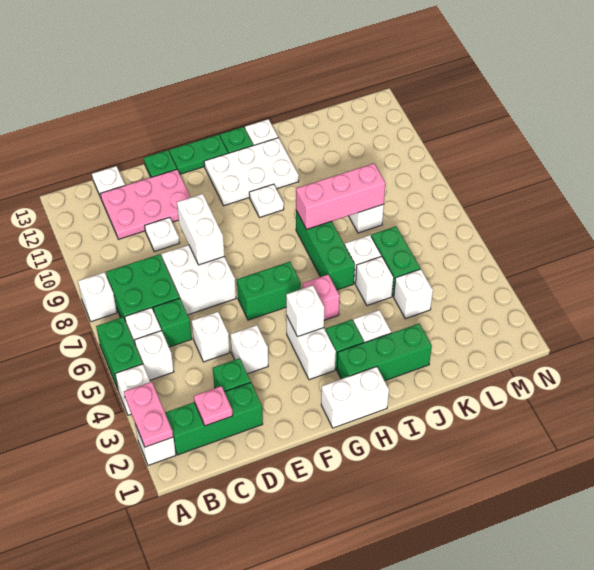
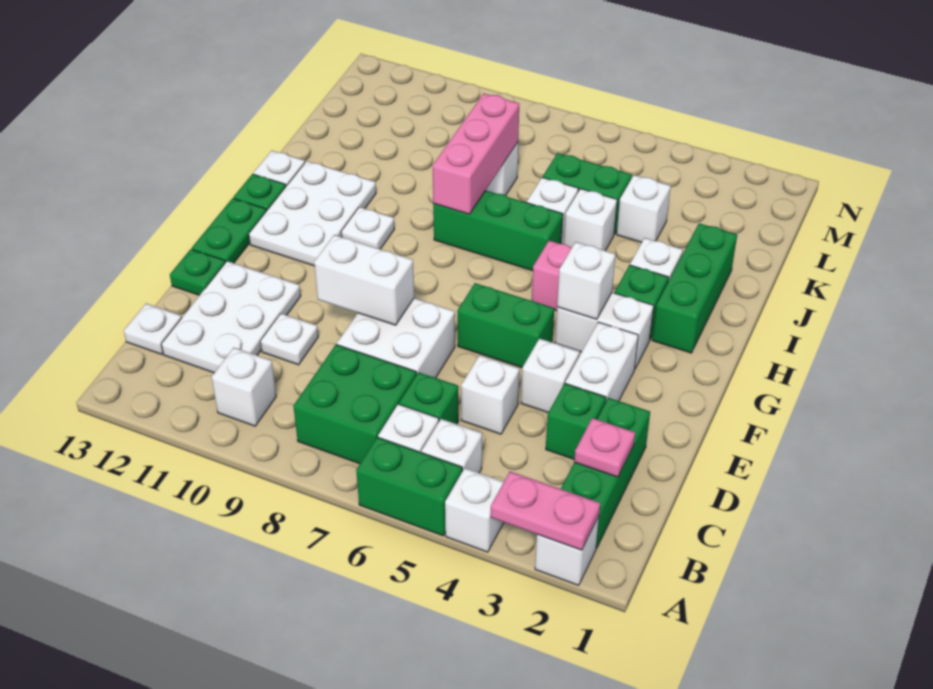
white brick A8 level 1 -> white brick B10 level 1
pink plate C11:E12 level 1 -> white plate C11:E12 level 1
green brick F6:G6 level 1 -> green brick F5:F6 level 1
white brick G1:H1 level 1 -> white brick E3:F3 level 1

